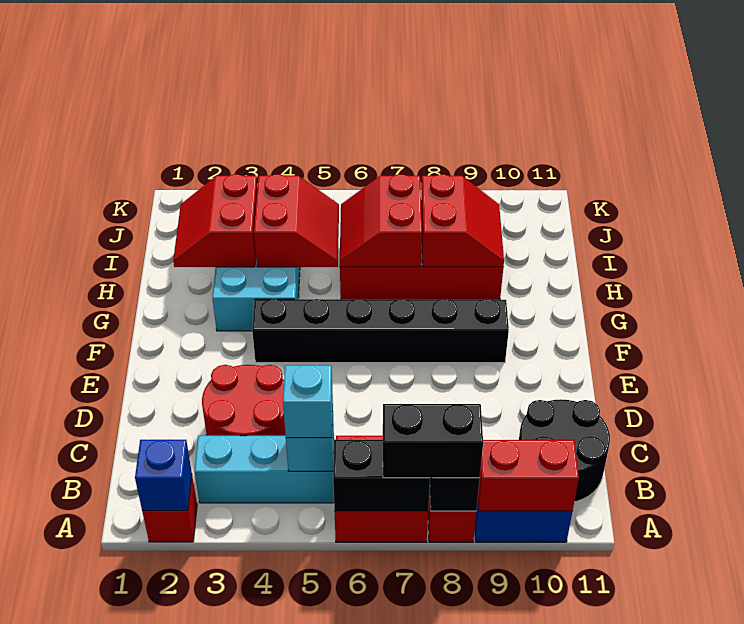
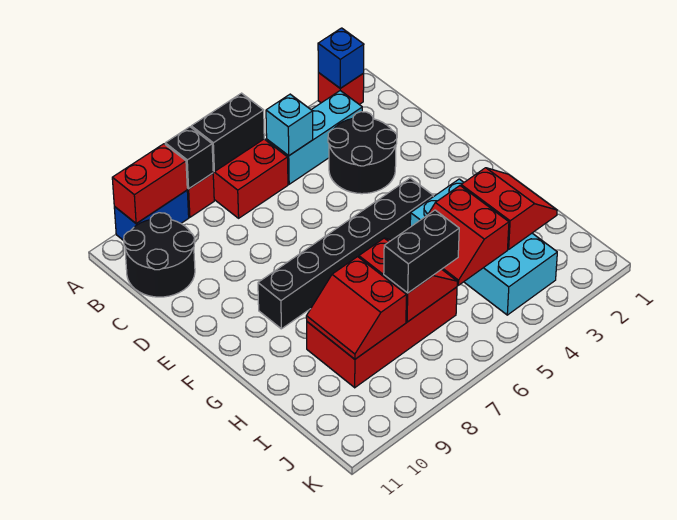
black brick A7:A8 level 3 -> black brick I6:I7 level 3
cyan brick B5 level 3 -> none
red round brick C3:D4 level 1 -> black round brick C3:D4 level 1

